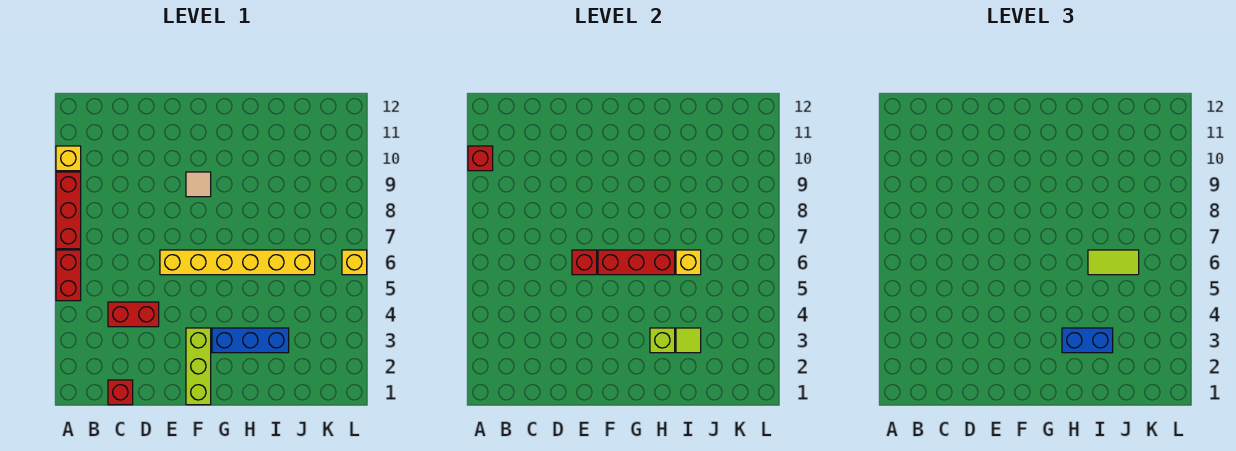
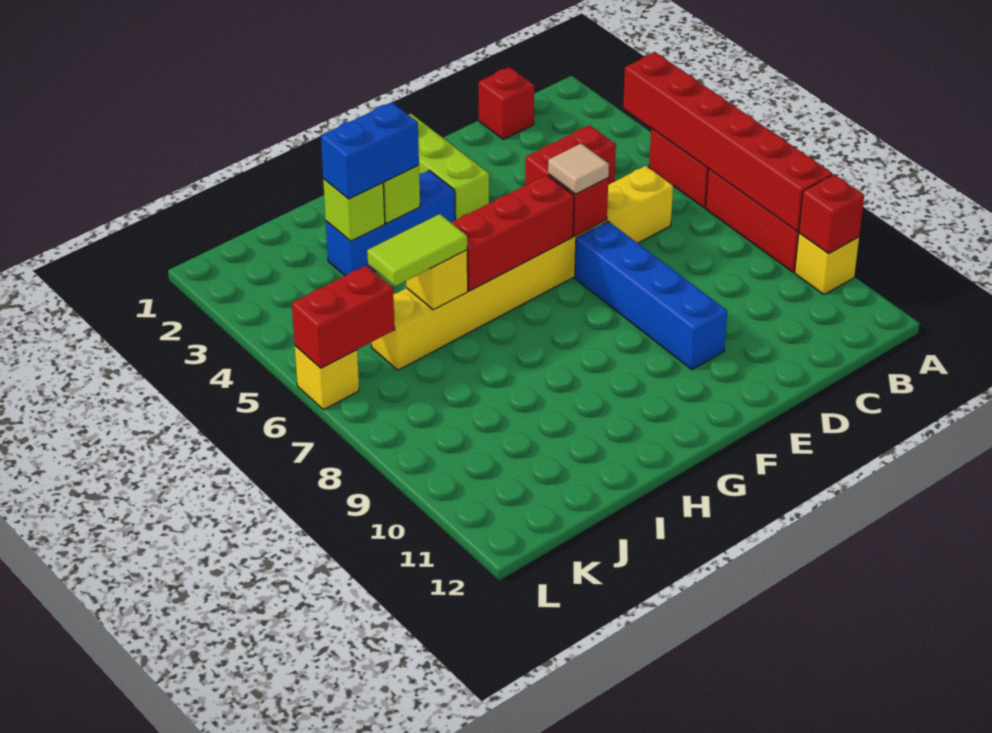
none -> red brick A4:A9 level 2
yellow brick E6:J6 level 1 -> yellow brick C6:J6 level 1
none -> blue brick E7:E10 level 1
tan tile F9 level 1 -> tan tile E6 level 3
lime tile I3 level 2 -> lime brick I3 level 2
none -> red brick K6:L6 level 2

